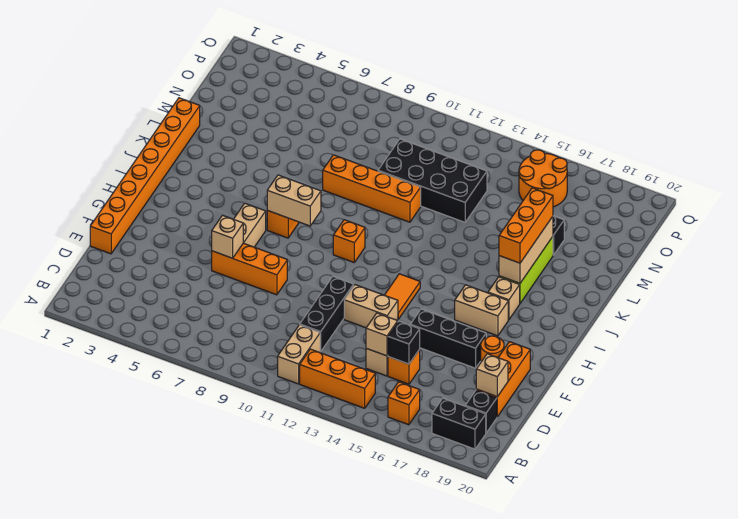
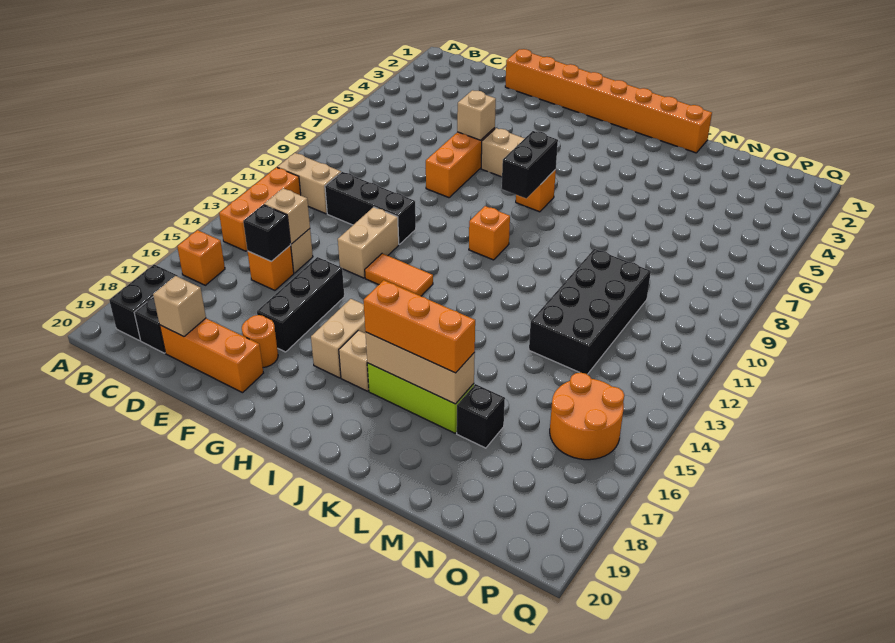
tan brick I7:I8 level 2 -> black brick I7:I8 level 2
orange brick L8:L11 level 1 -> none

